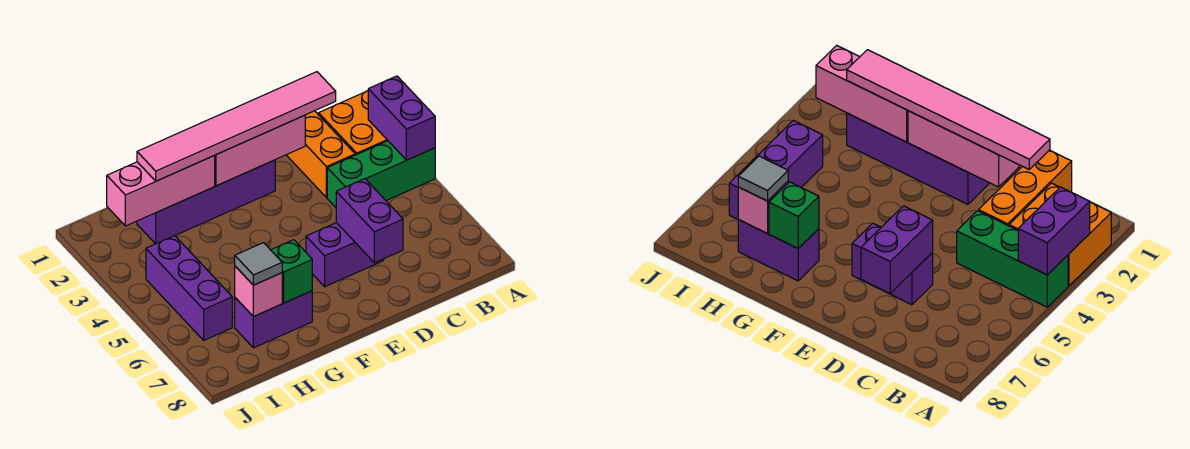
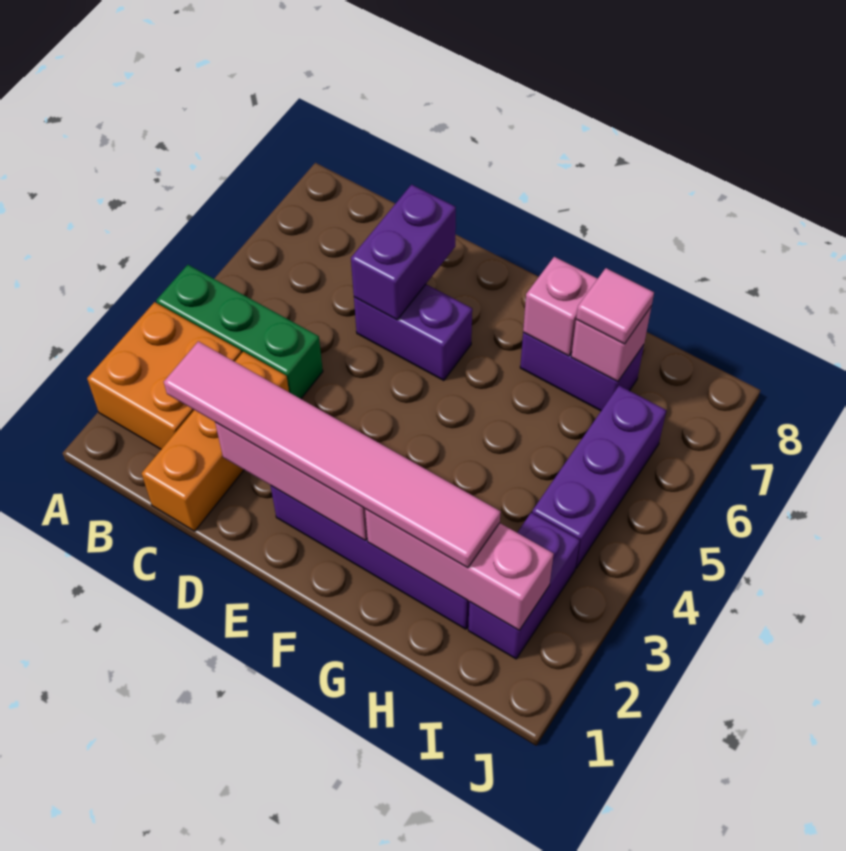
purple brick A3:A4 level 2 -> purple brick I2:I3 level 1
green brick G7 level 2 -> pink brick G7 level 2
grey tile H7 level 3 -> pink tile H7 level 3

